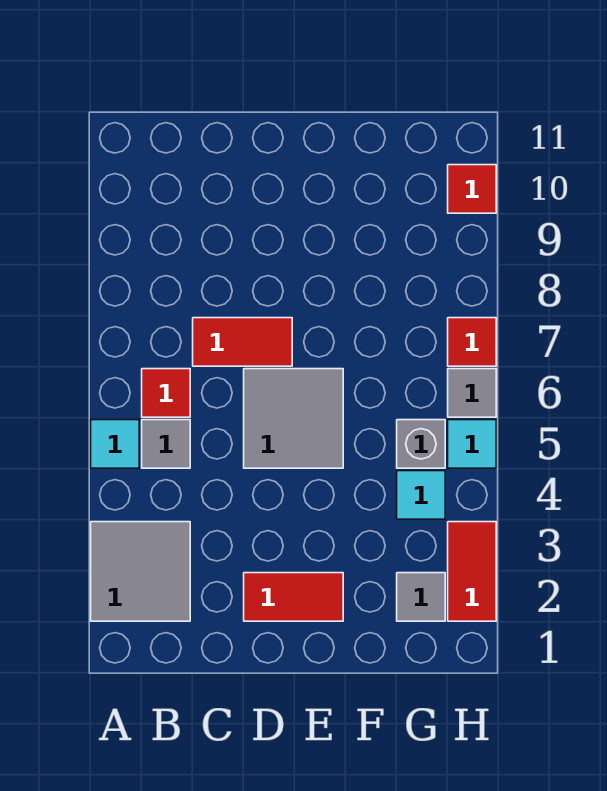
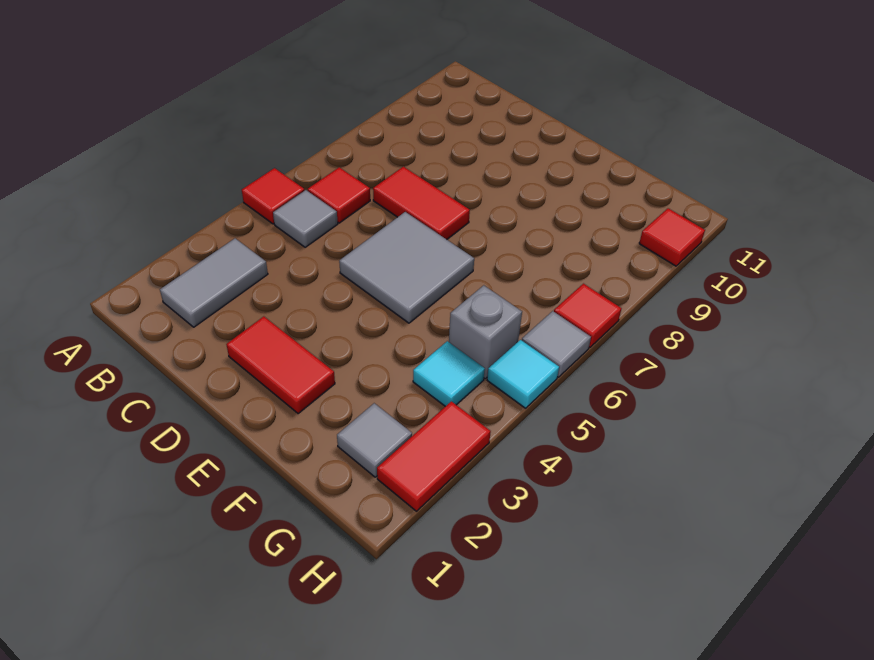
grey tile A2:B3 level 1 -> grey tile B2:B3 level 1
cyan tile A5 level 1 -> red tile A5 level 1

